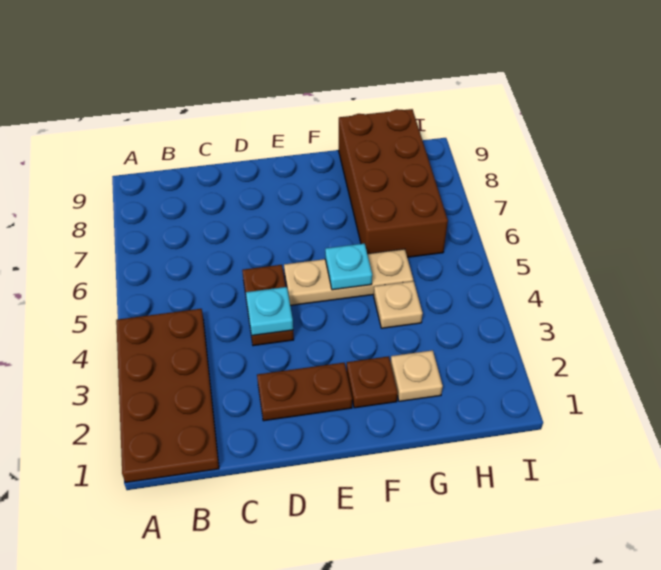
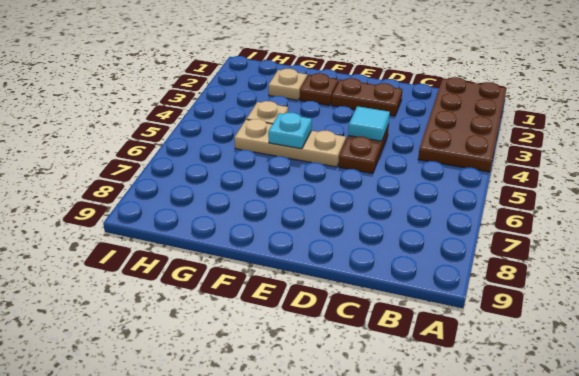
cyan plate D4 level 2 -> cyan tile D4 level 2
brown brick G6:H9 level 1 -> none

